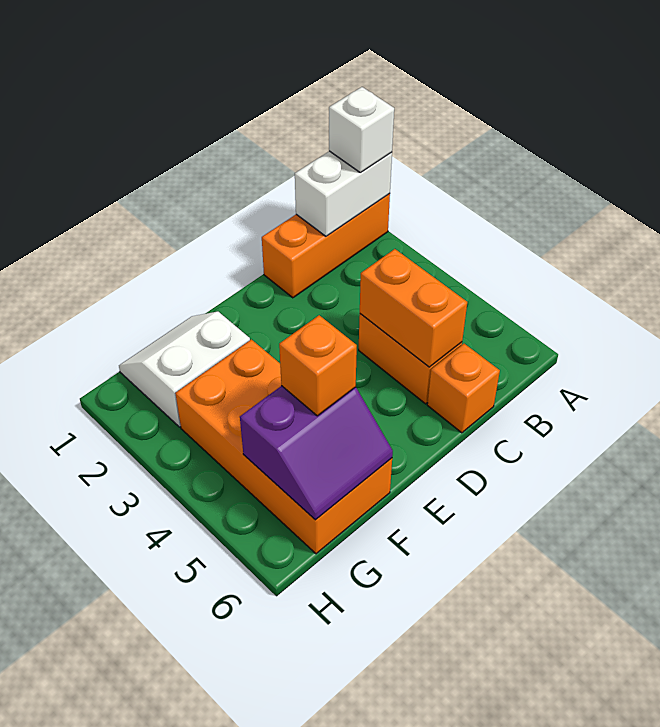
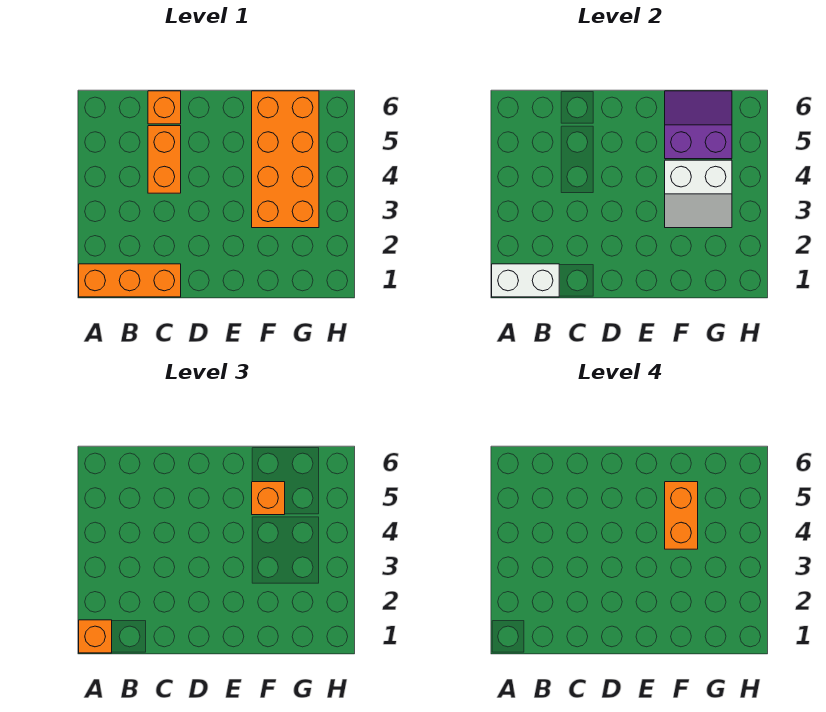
white brick A1 level 3 -> orange brick A1 level 3
orange brick C4:C5 level 2 -> orange brick F4:F5 level 4
white slope F1:G2 level 1 top 2 -> white slope F3:G4 level 2 top 4

